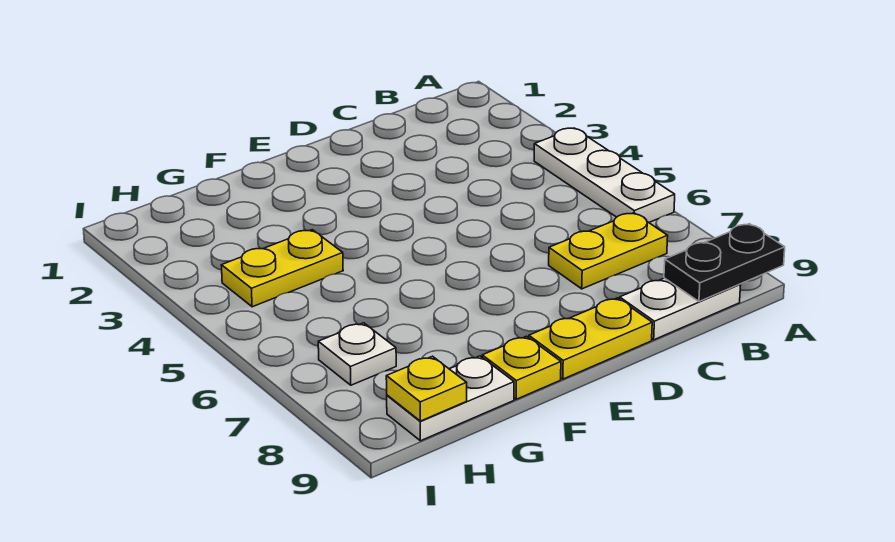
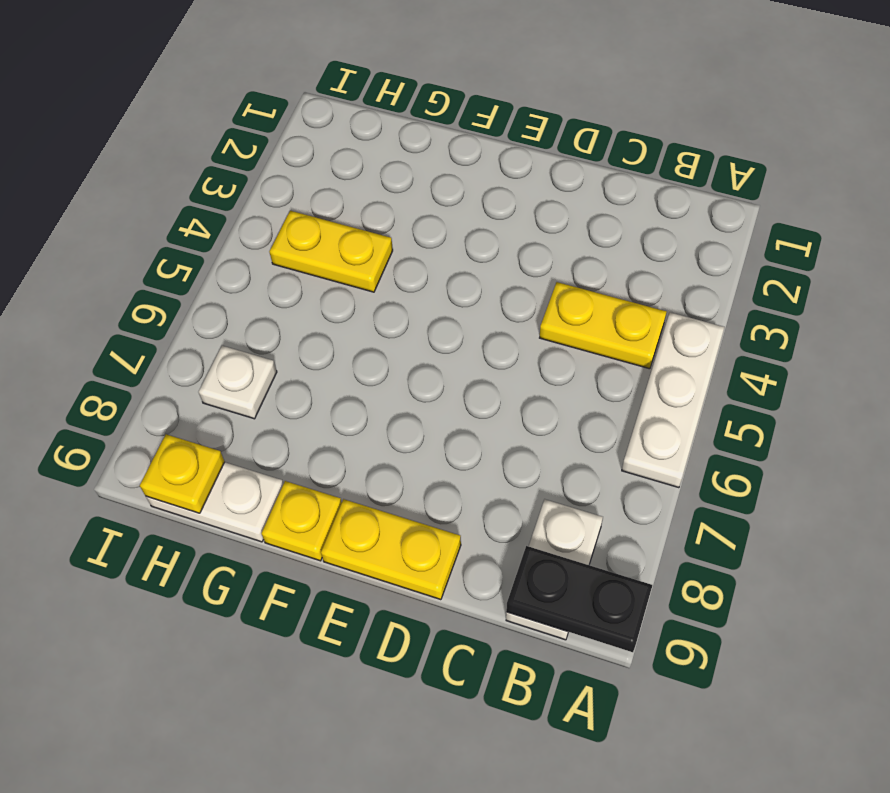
yellow plate B7:C7 level 1 -> yellow plate B4:C4 level 1
white plate B9:C9 level 1 -> white plate B8:B9 level 1

